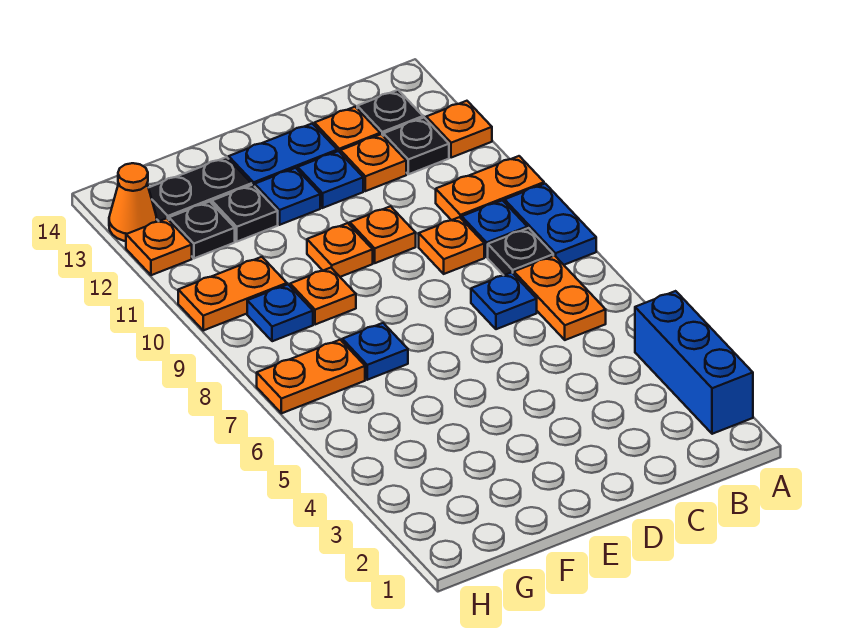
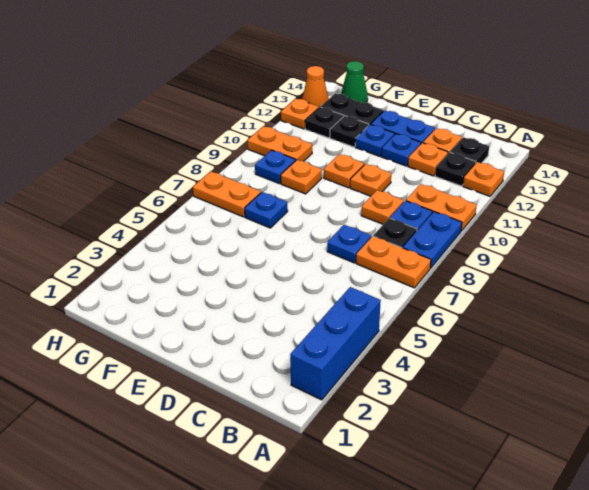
orange plate B6:B7 level 1 -> orange plate A7:B7 level 1
none -> green cone G14 level 1

